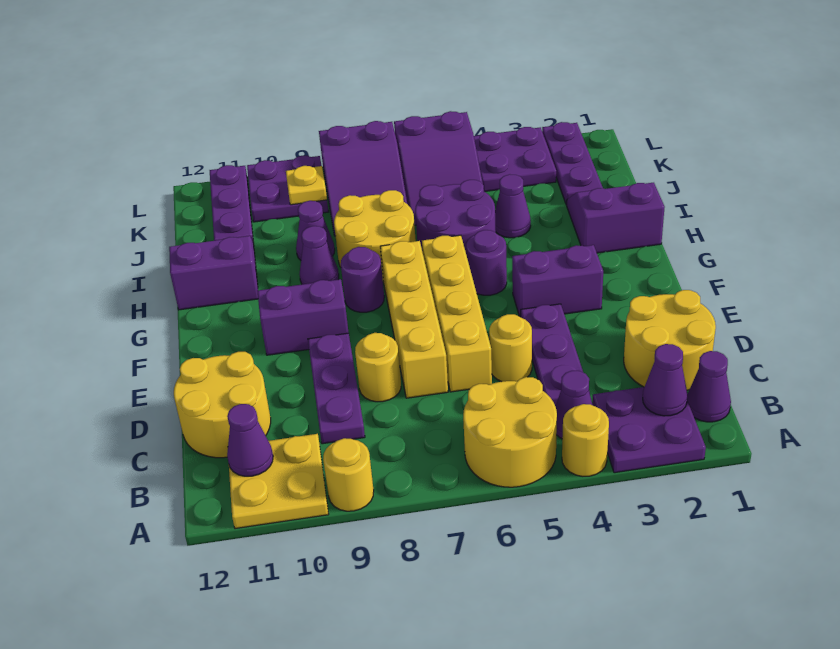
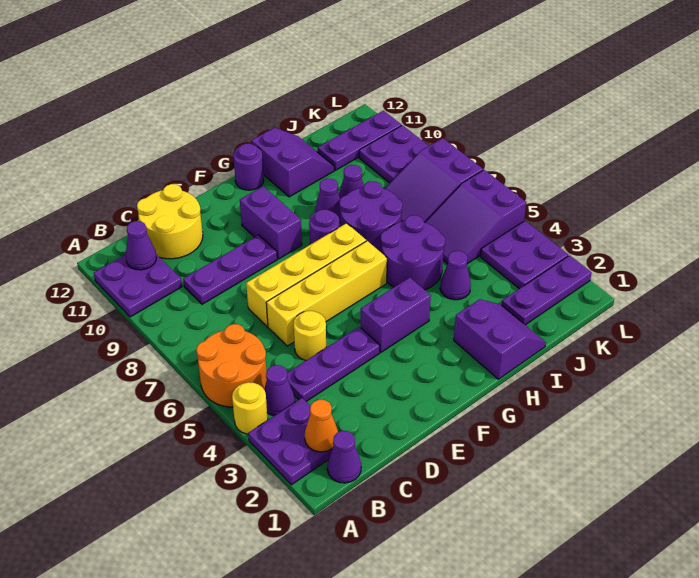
yellow round brick A5:B6 level 1 -> orange round brick A5:B6 level 1
yellow round brick A9 level 1 -> none
yellow plate A10:B11 level 1 -> purple plate A10:B11 level 1
purple cone B2 level 2 -> orange cone B2 level 2
yellow round brick C1:D2 level 1 -> none
yellow round brick D8 level 1 -> none
purple brick F3:F4 level 1 -> purple brick F4:G4 level 1
purple round brick G5 level 1 -> purple round brick G12 level 1
yellow round brick H7:I8 level 1 -> purple round brick H7:I8 level 1
yellow plate K9 level 2 -> none

